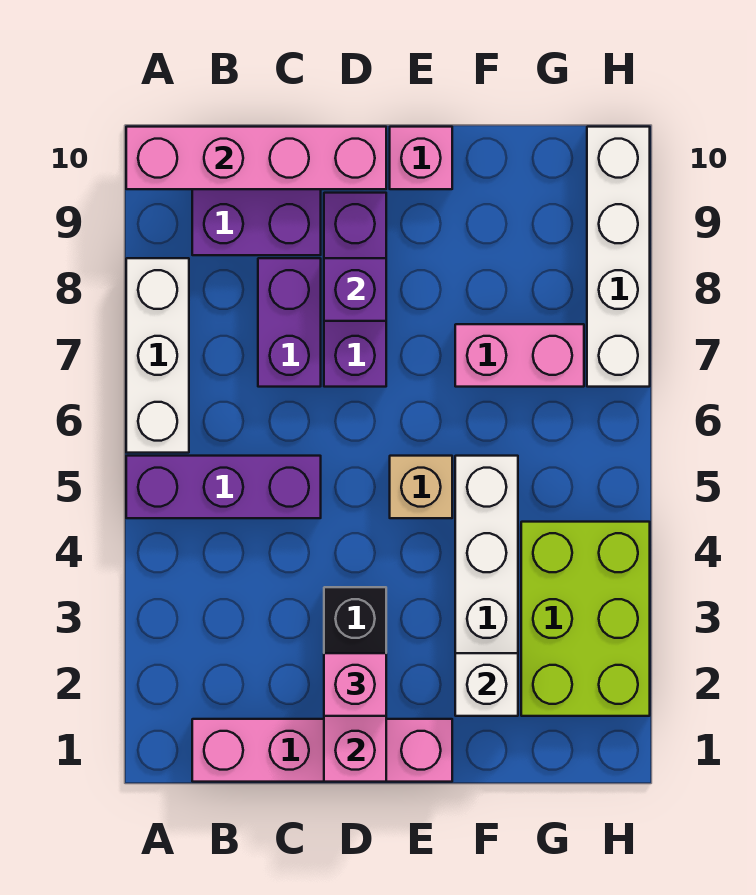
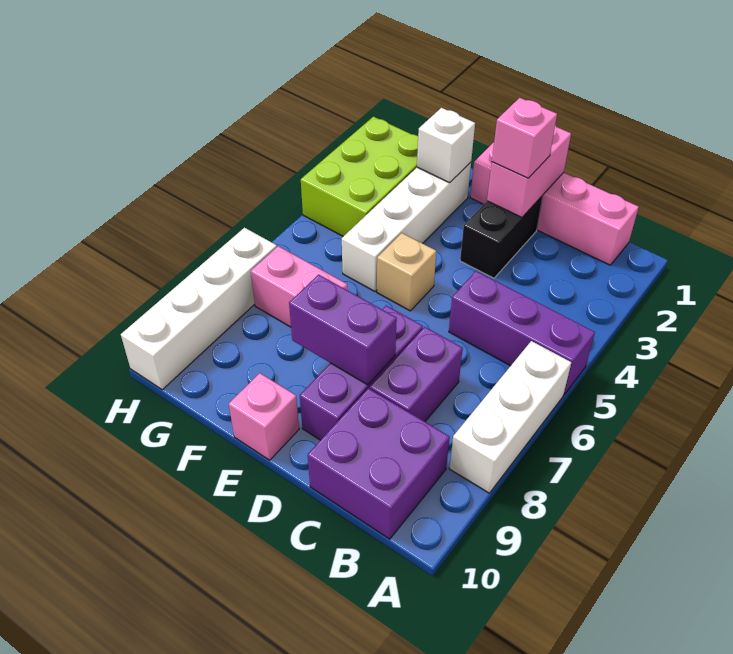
pink brick A10:D10 level 2 -> none
purple brick D8 level 2 -> purple brick D8:E8 level 2

